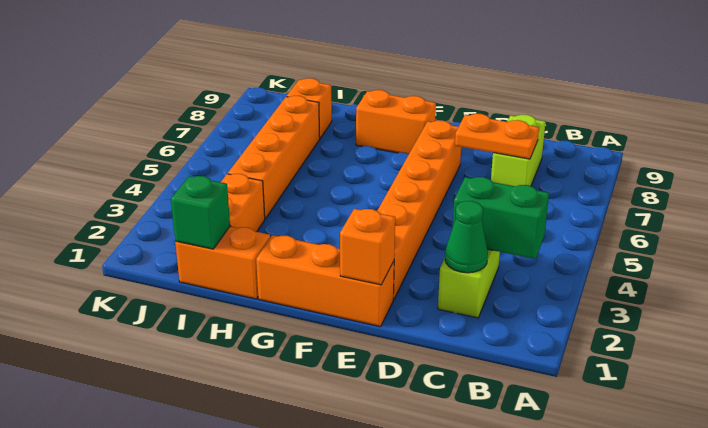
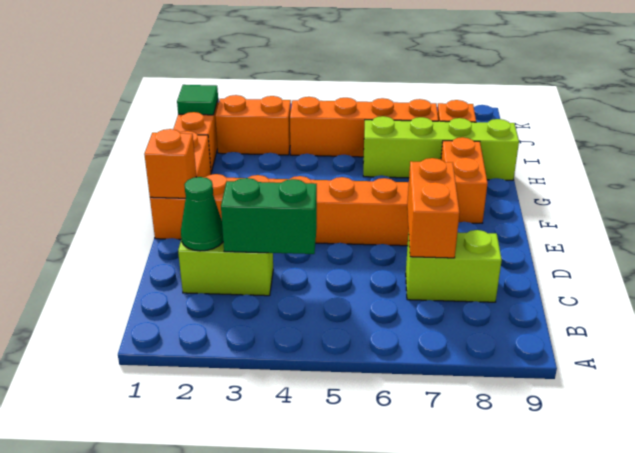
green brick B3:C3 level 2 -> green brick C3:C4 level 2
orange plate C7:D7 level 2 -> orange brick C7:D7 level 2
none -> lime brick H6:H9 level 1
green brick I1 level 2 -> green tile I1 level 2

